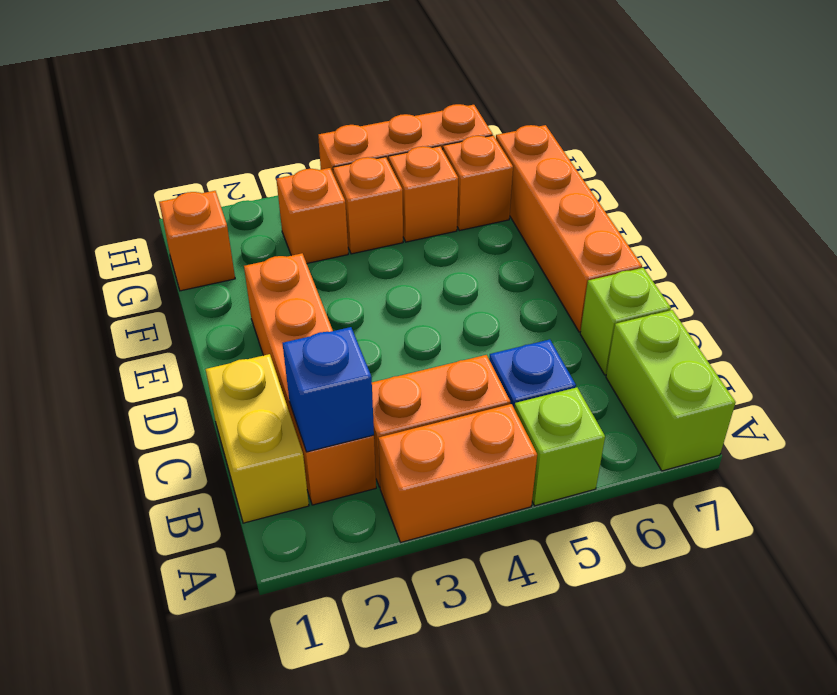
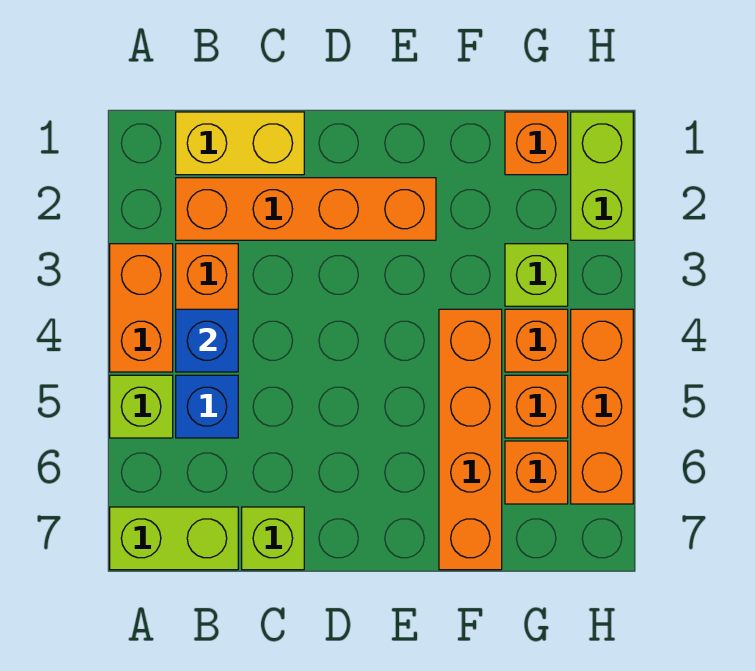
blue brick B2 level 2 -> blue brick B4 level 2
orange brick D7:G7 level 1 -> orange brick F4:F7 level 1
orange brick G3 level 1 -> lime brick G3 level 1
none -> lime brick H1:H2 level 1

